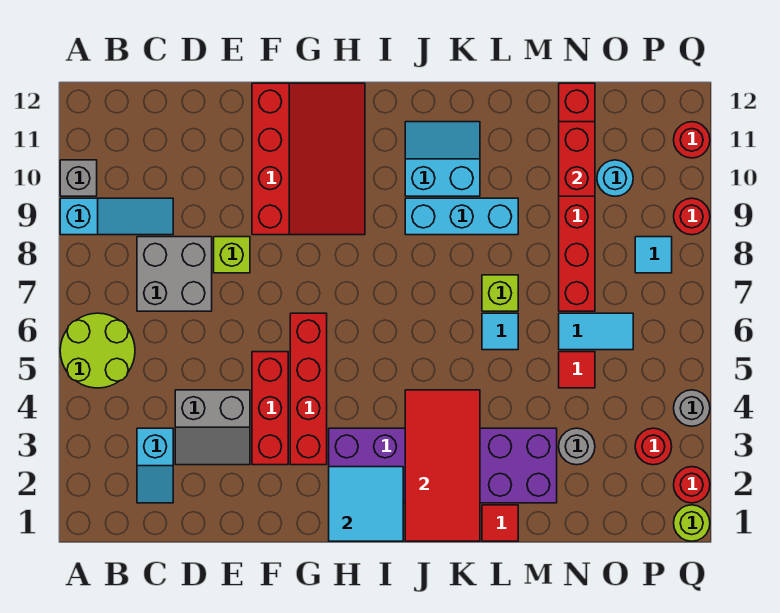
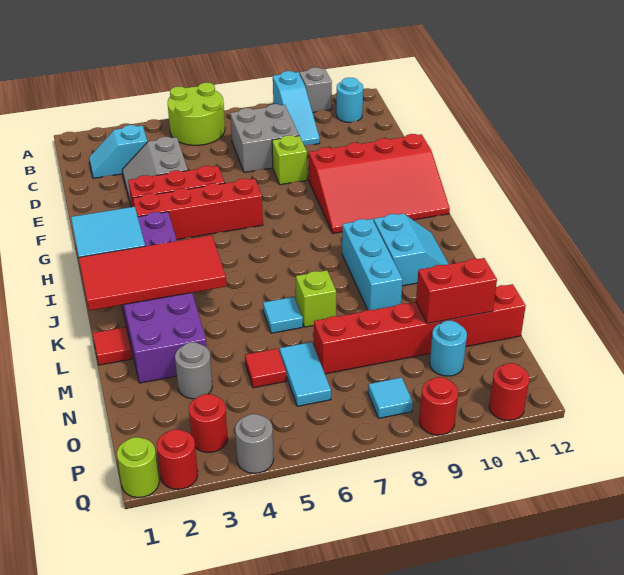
none -> cyan round brick B11 level 1

